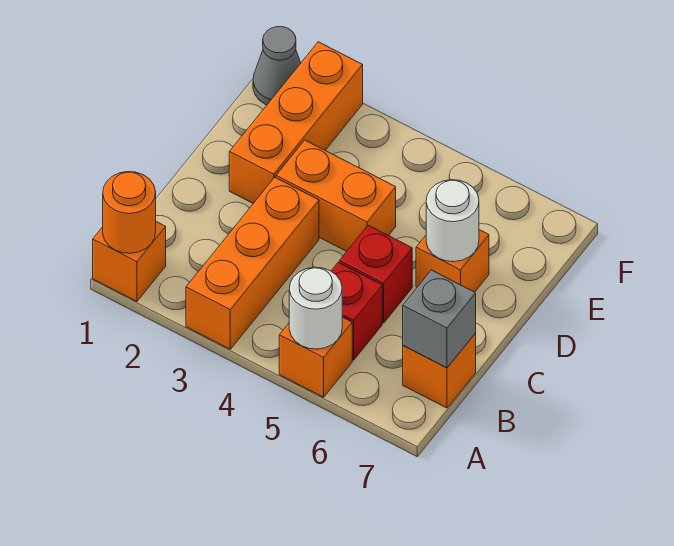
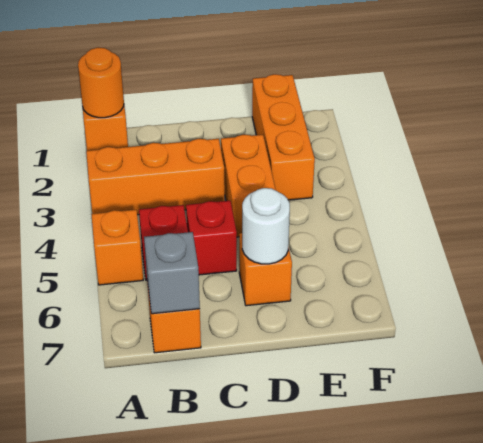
white round brick A5 level 2 -> none
orange brick D2:F2 level 1 -> orange brick E1:E3 level 1
grey cone F1 level 1 -> none

